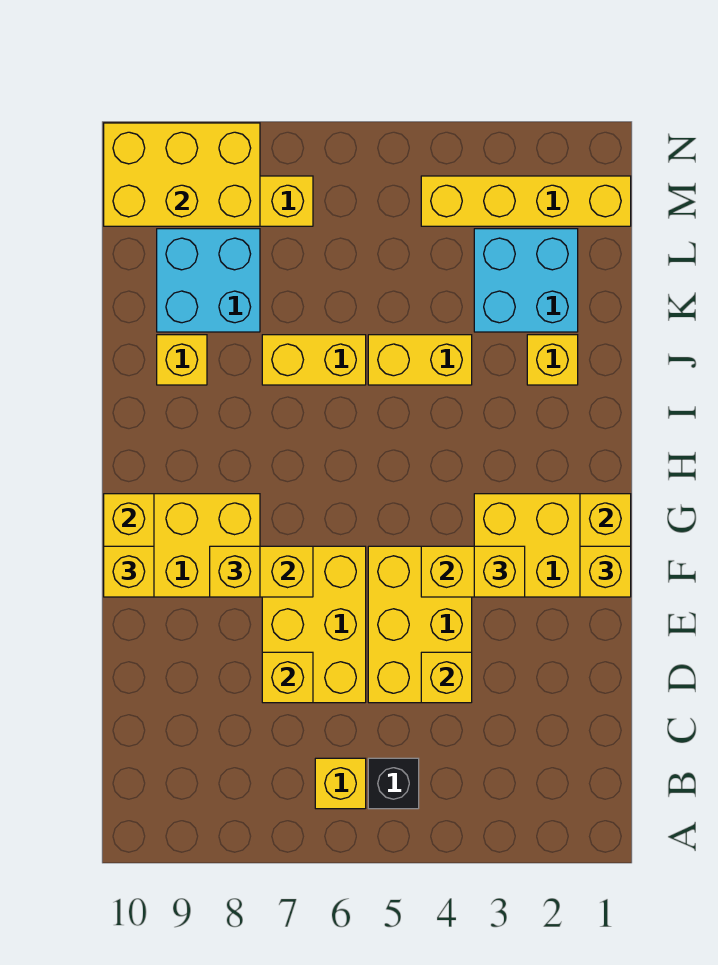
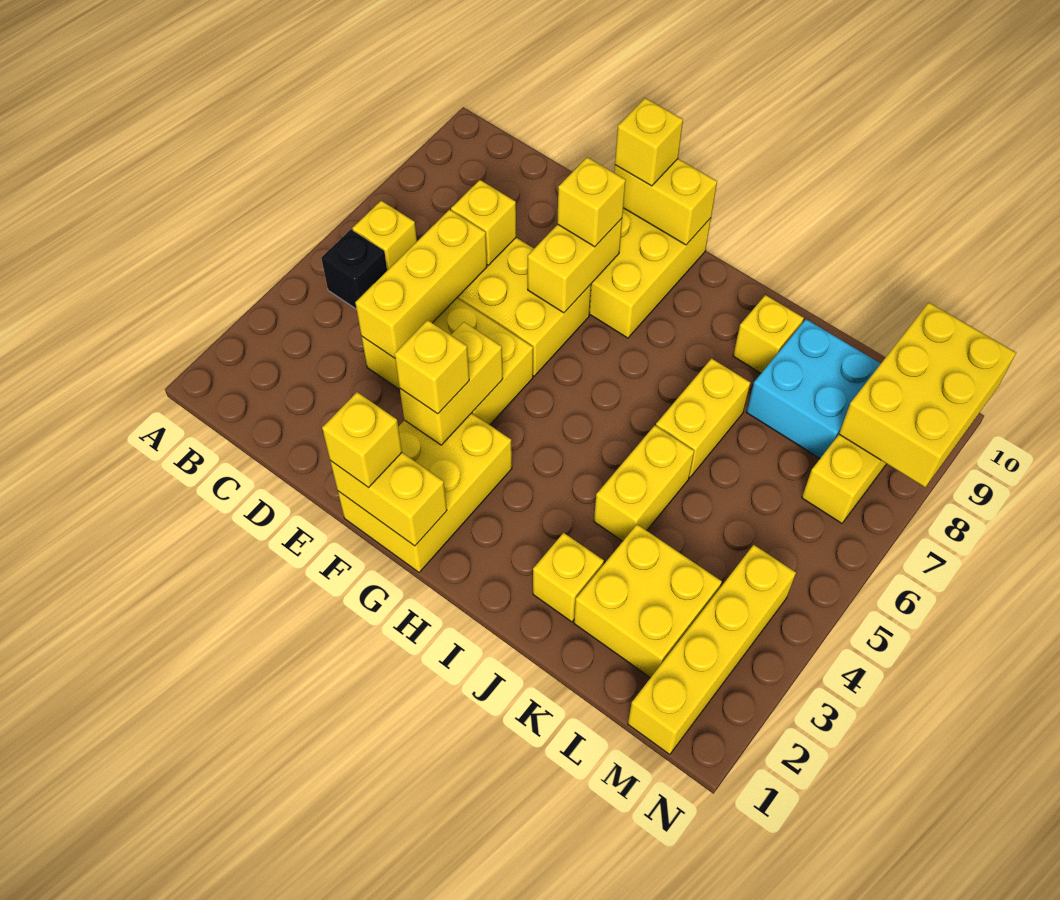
yellow brick D4 level 2 -> yellow brick D4:D6 level 2
cyan brick K2:L3 level 1 -> yellow brick K2:L3 level 1

